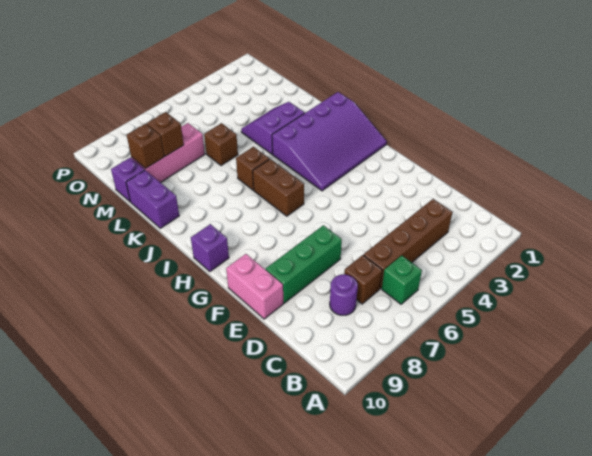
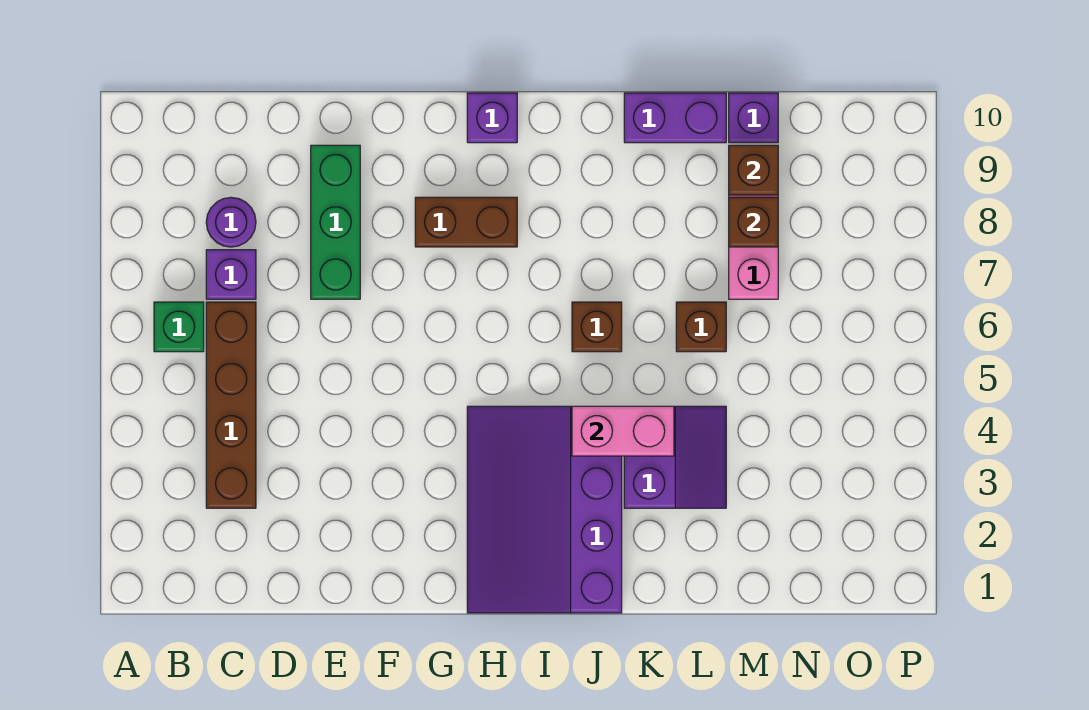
brown brick C7 level 1 -> purple brick C7 level 1
pink brick E10:F10 level 1 -> pink brick J4:K4 level 2
brown brick H6:I6 level 1 -> brown brick G8:H8 level 1

